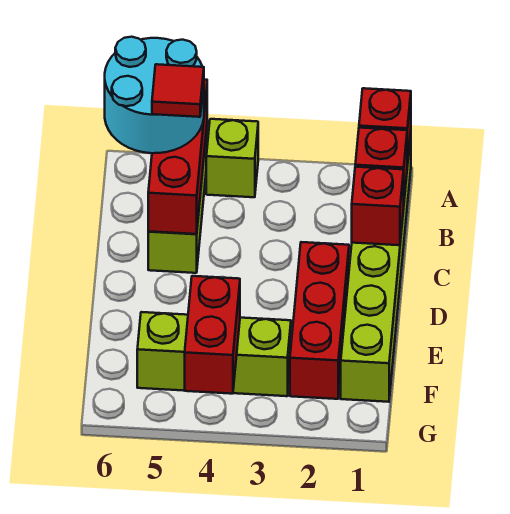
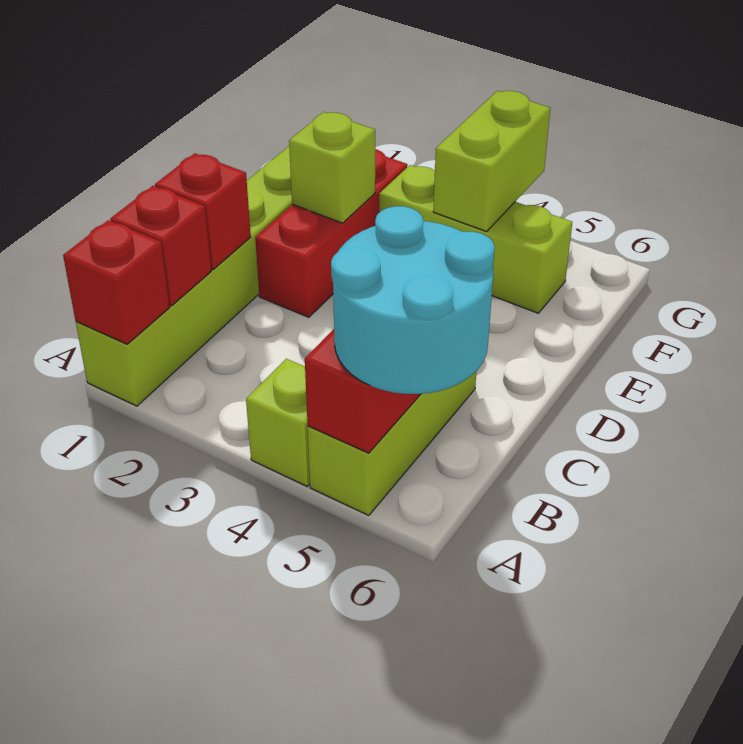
red tile B5 level 4 -> none
none -> lime brick E2 level 2
red brick F4:G4 level 2 -> lime brick F4:G4 level 2

